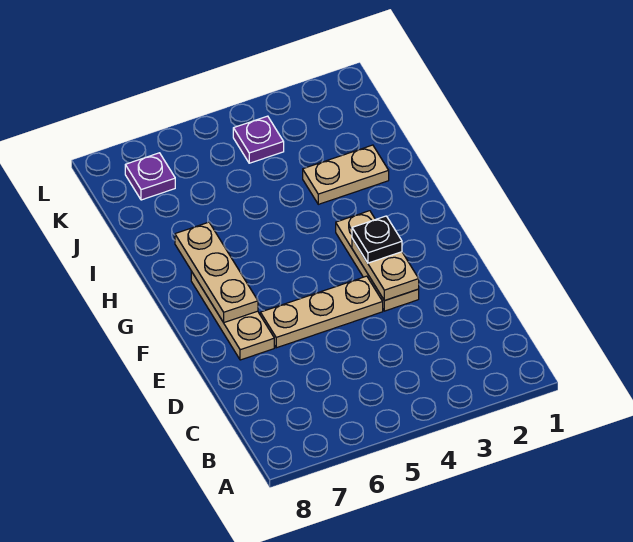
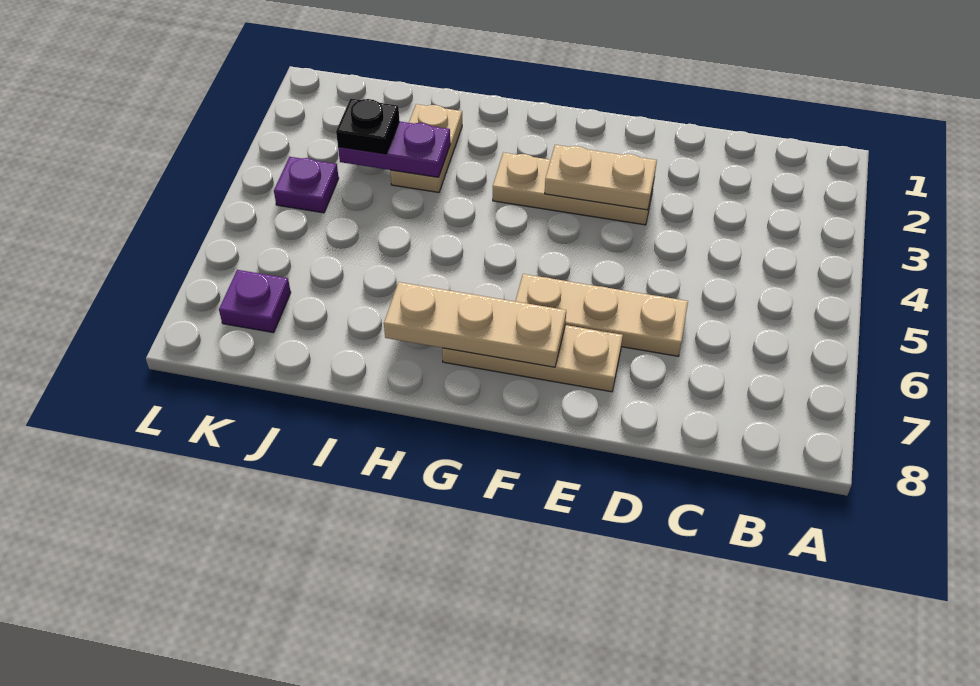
tan plate E4:E6 level 1 -> tan plate D6:F6 level 1
black plate F3 level 3 -> black plate J3 level 3
none -> purple plate I3:J3 level 2

